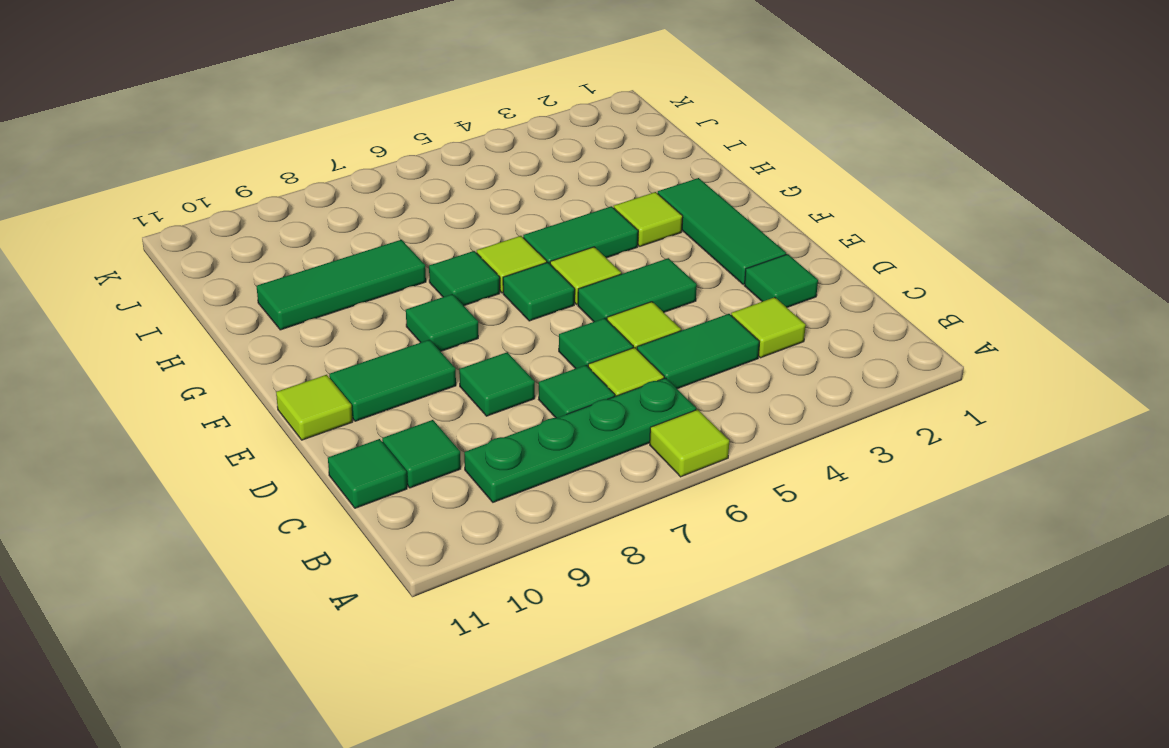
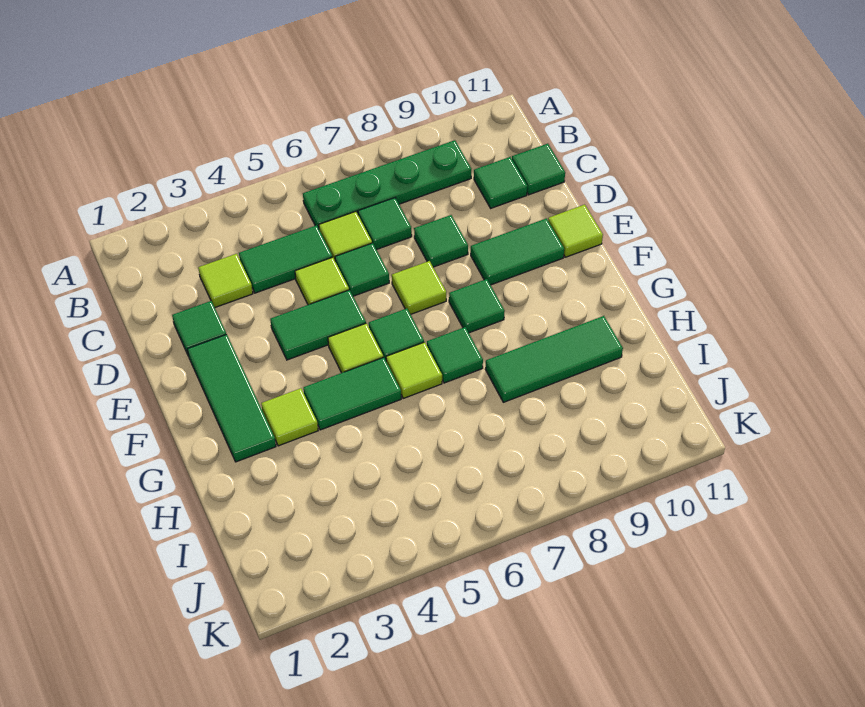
lime tile A6 level 1 -> lime tile E7 level 1

